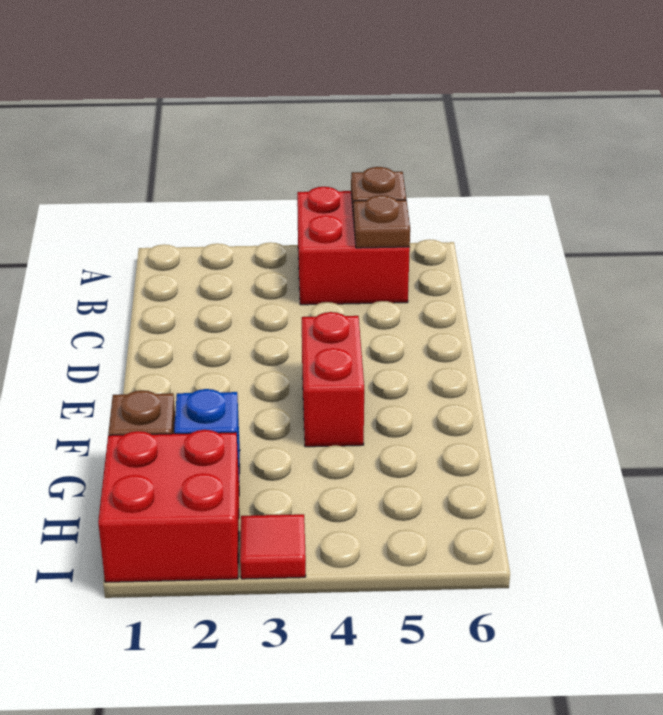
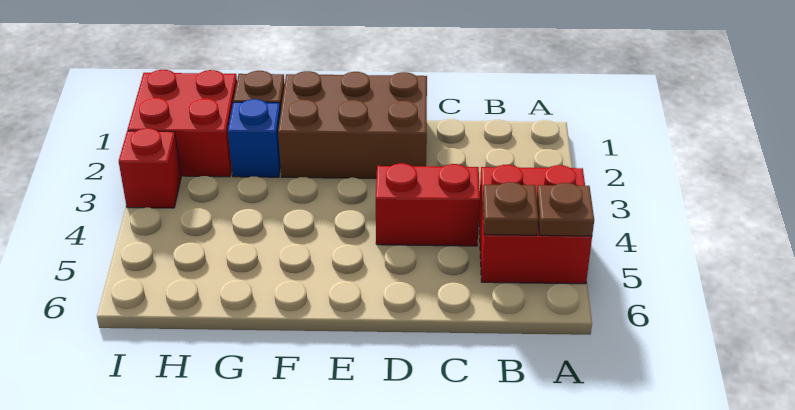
none -> brown brick D1:F2 level 1
red brick E4:F4 level 1 -> red brick C4:D4 level 1
red tile I3 level 1 -> red brick I3 level 1

